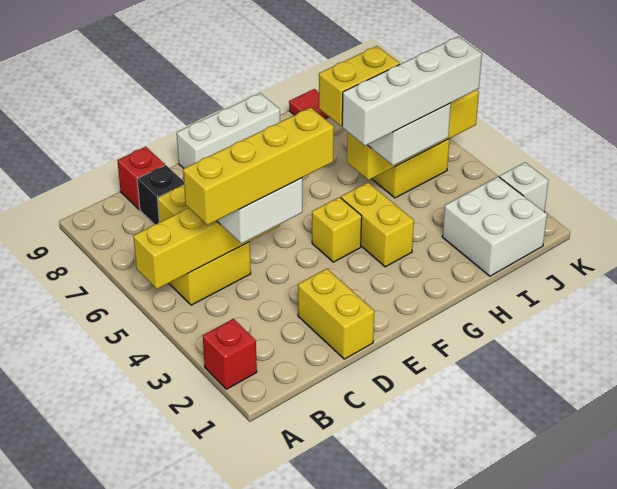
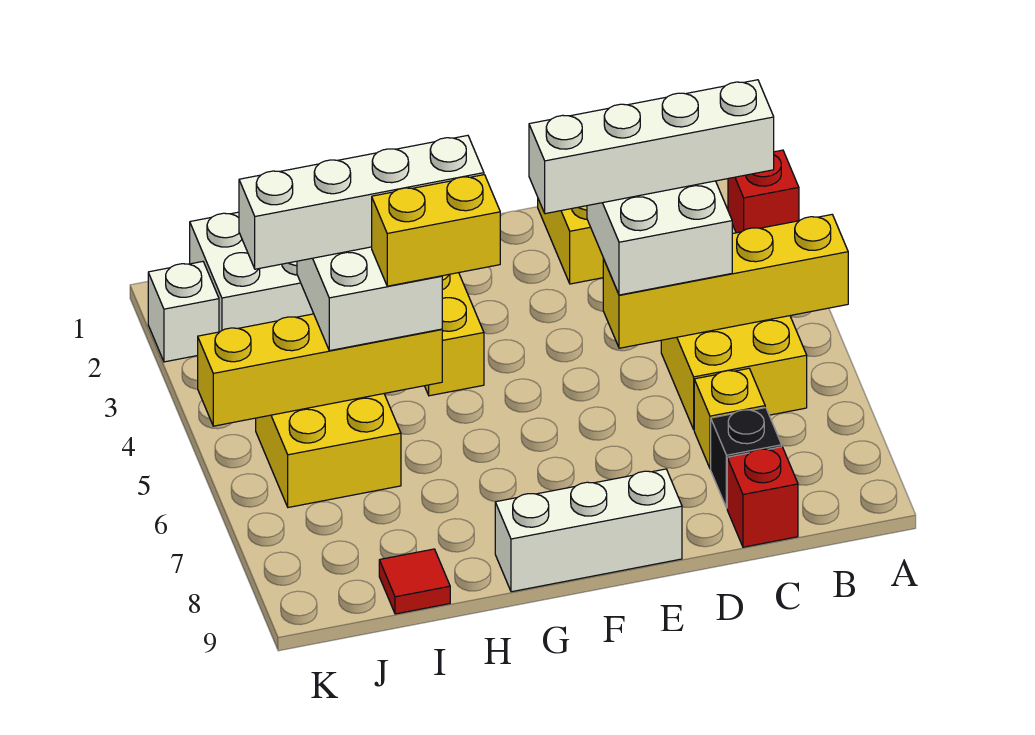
yellow brick B4:E4 level 4 -> white brick B4:E4 level 4
yellow brick F4 level 1 -> none

